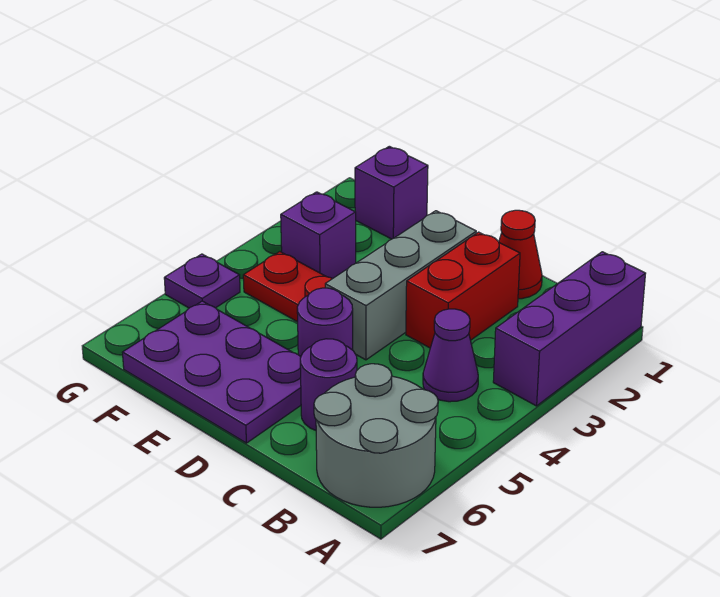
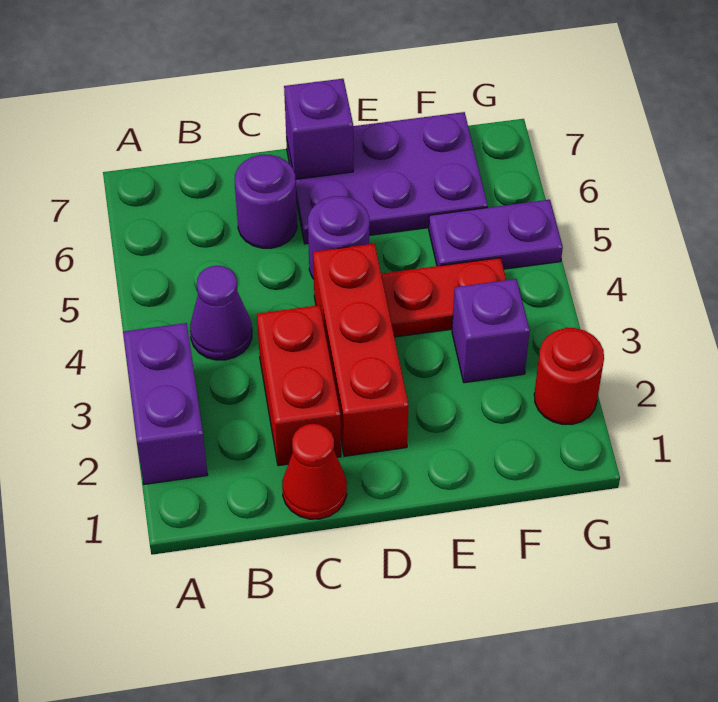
purple brick A1:A3 level 1 -> purple brick A2:A3 level 1
grey round brick A6:B7 level 1 -> none
grey brick D2:D4 level 1 -> red brick D2:D4 level 1
purple brick F1 level 1 -> purple brick D7 level 2
none -> red round brick G2 level 1
purple plate G5 level 1 -> purple plate F5:G5 level 1

